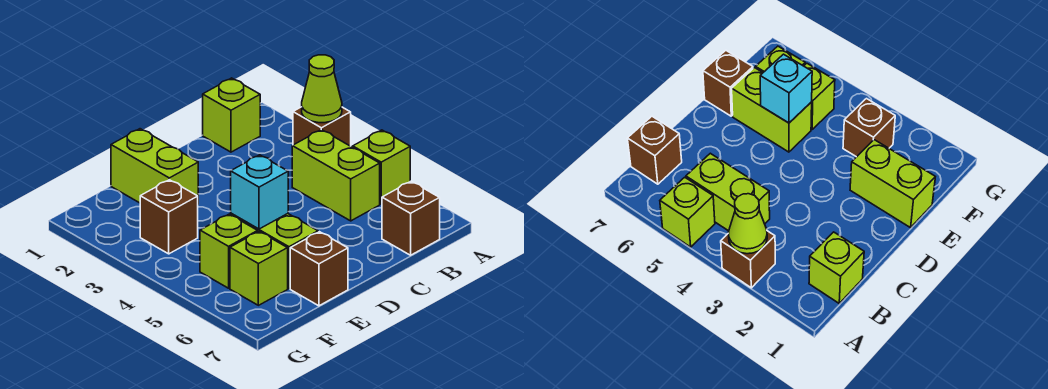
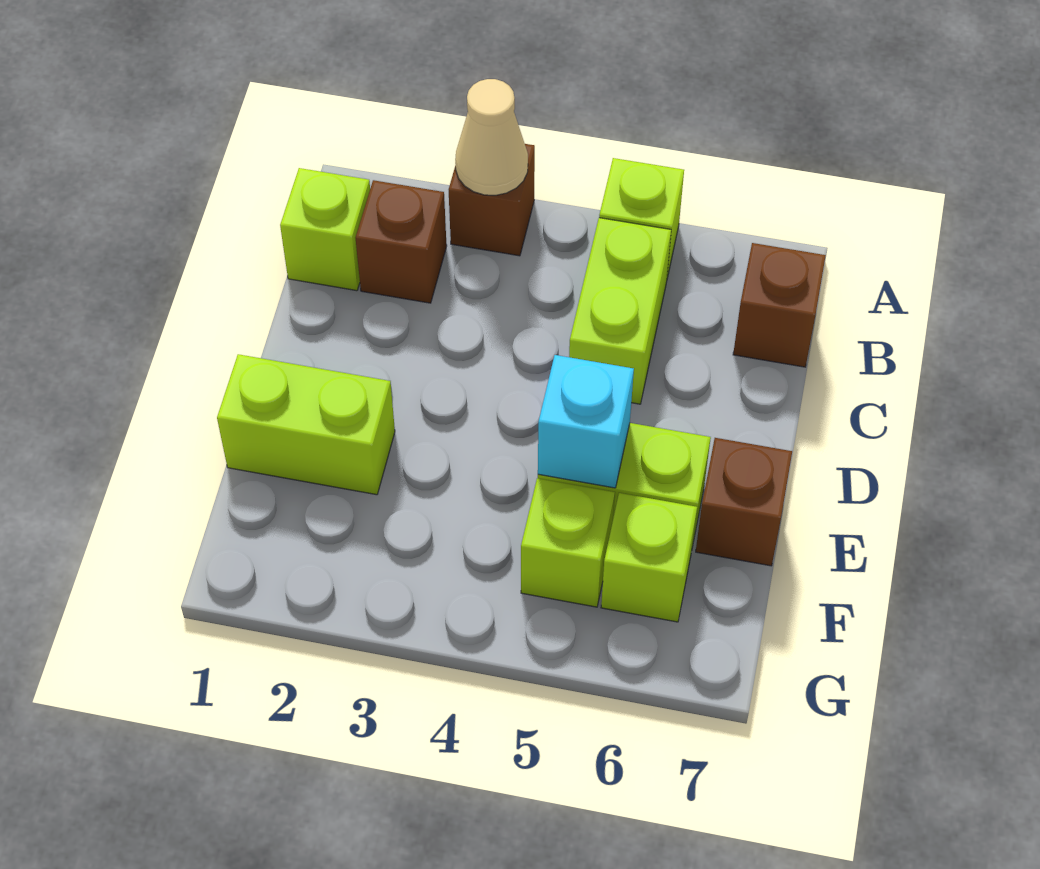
lime cone A3 level 2 -> tan cone A3 level 2
lime brick B4:B5 level 1 -> lime brick B5:C5 level 1
brown brick F3 level 1 -> brown brick B2 level 1

